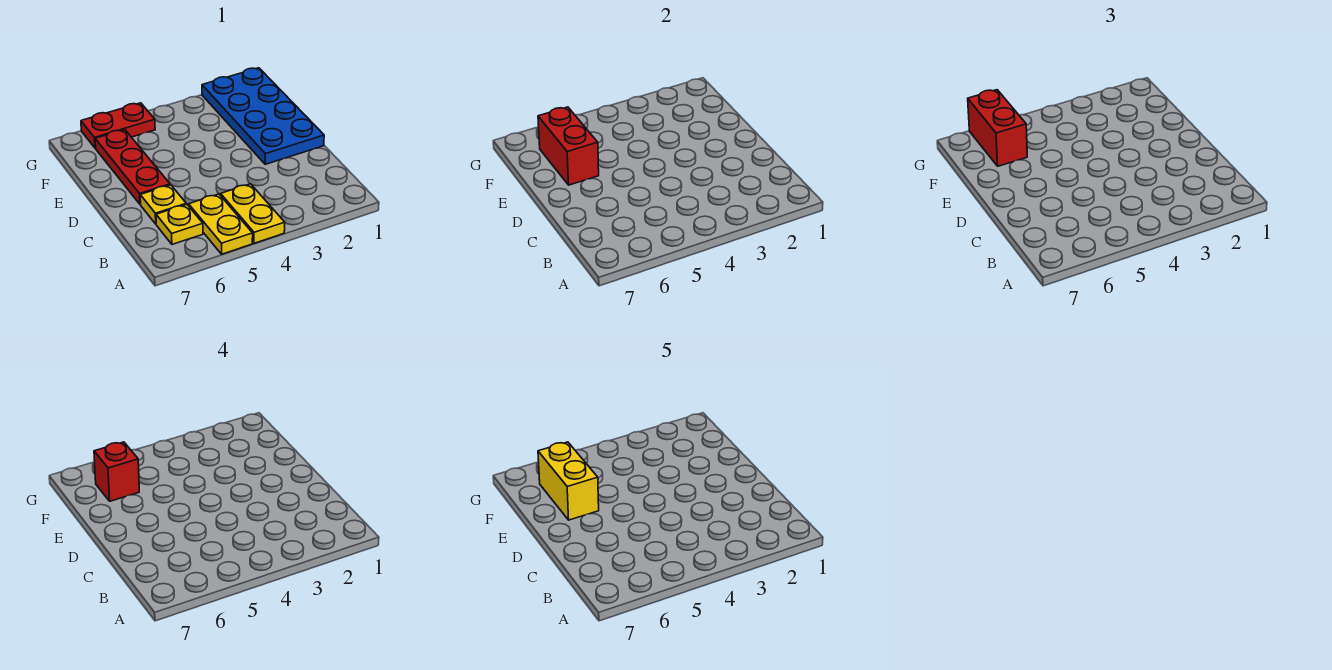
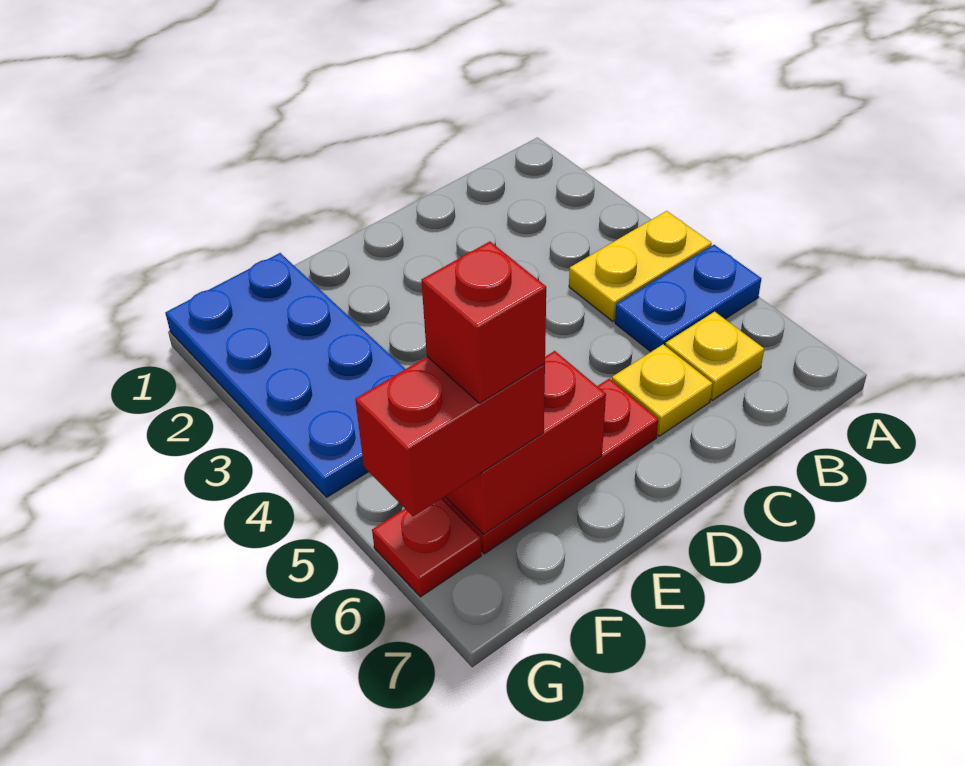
yellow plate A5:B5 level 1 -> blue plate A5:B5 level 1
blue plate D1:G2 level 1 -> blue plate F1:G4 level 1
yellow brick E6:F6 level 5 -> none
red plate G5:G6 level 1 -> red plate G6 level 1

